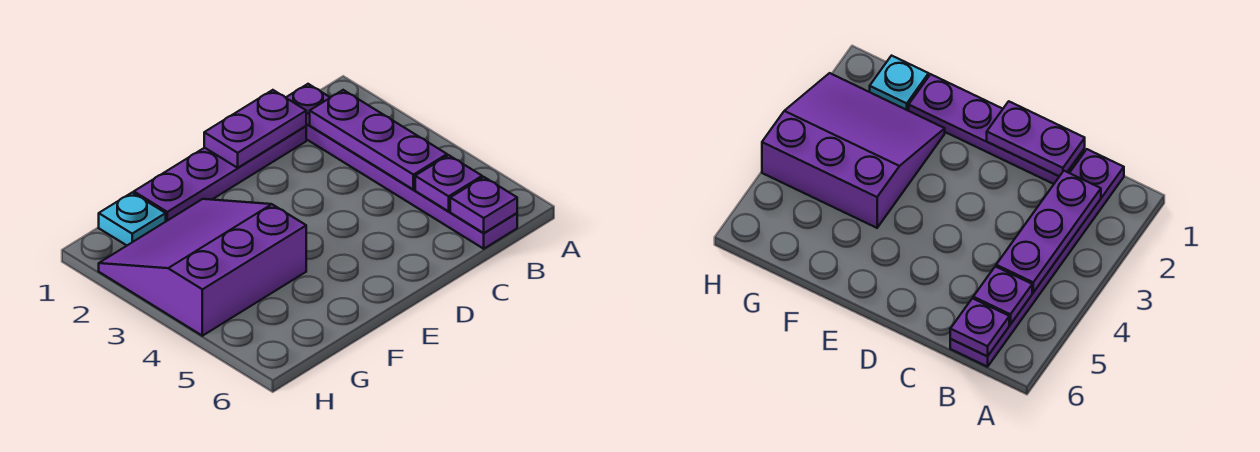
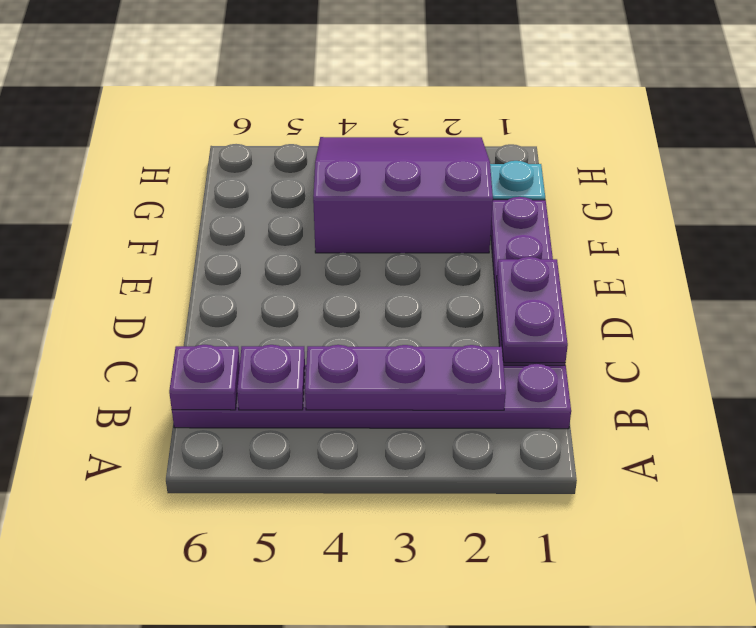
purple slope F2:H4 level 1 top 4 -> purple slope F2:H4 level 1 top F

